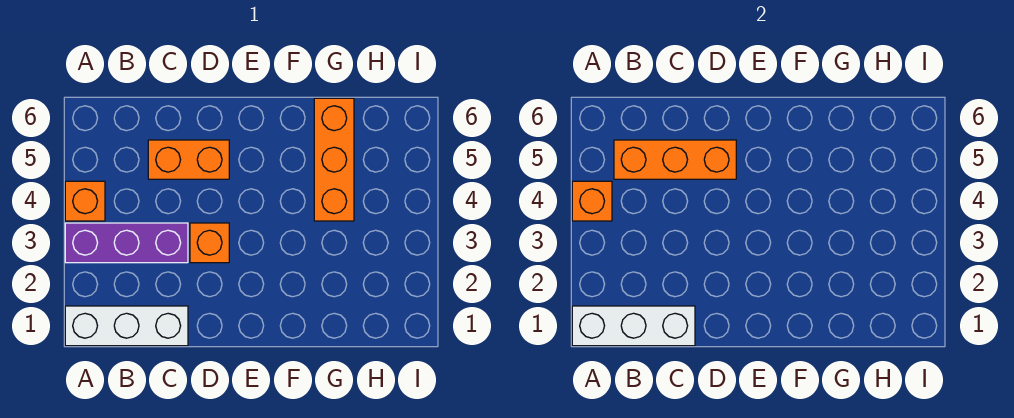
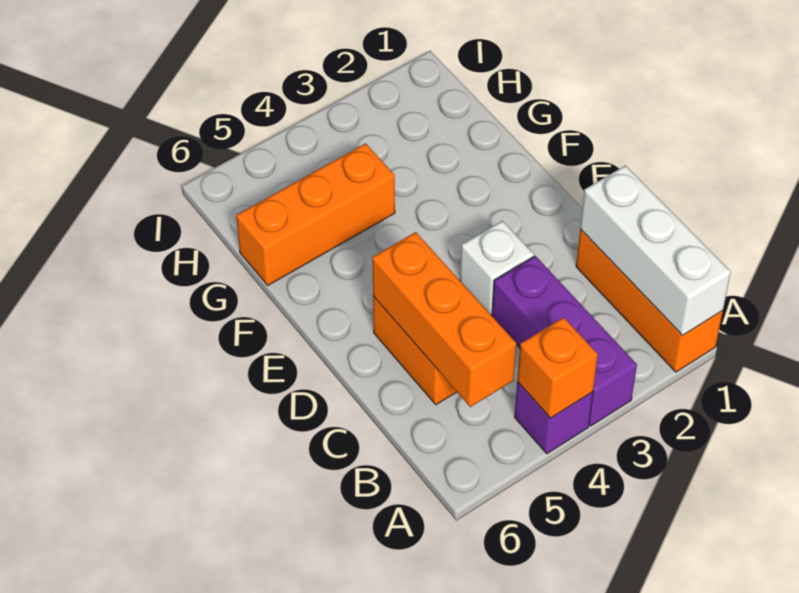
white brick A1:C1 level 1 -> orange brick A1:C1 level 1
orange brick A4 level 1 -> purple brick A4 level 1
orange brick D3 level 1 -> white brick D3 level 1

